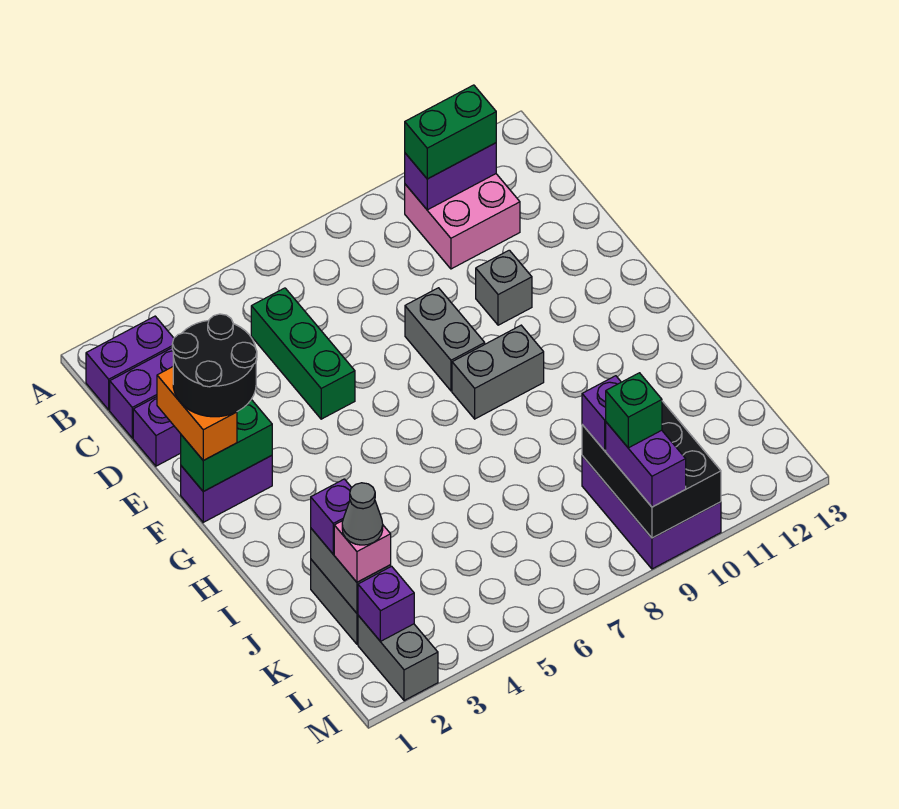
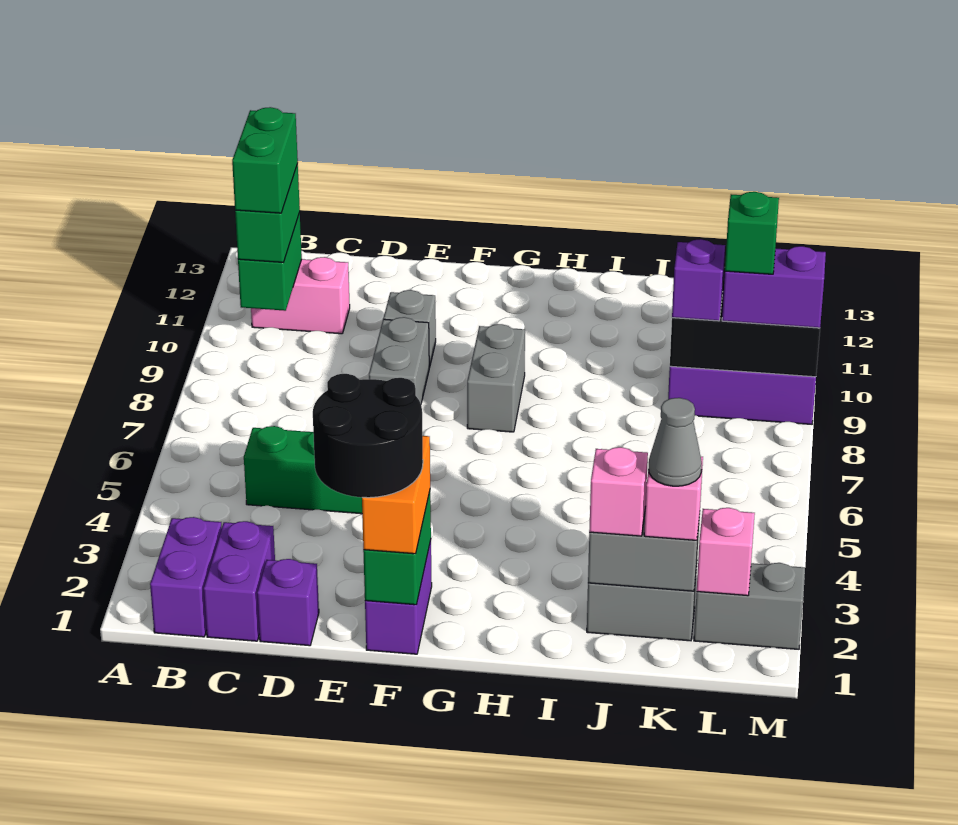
pink brick B10:C11 level 1 -> pink brick B11:C11 level 1
purple brick B10:B11 level 2 -> green brick B10:B11 level 2
none -> green brick B10:B11 level 4
orange brick E1:F1 level 3 -> orange brick F1:F2 level 3
grey brick E8:F8 level 1 -> grey brick E8:E9 level 1
purple brick J2 level 3 -> pink brick J2 level 3
purple brick L2 level 2 -> pink brick L2 level 2

